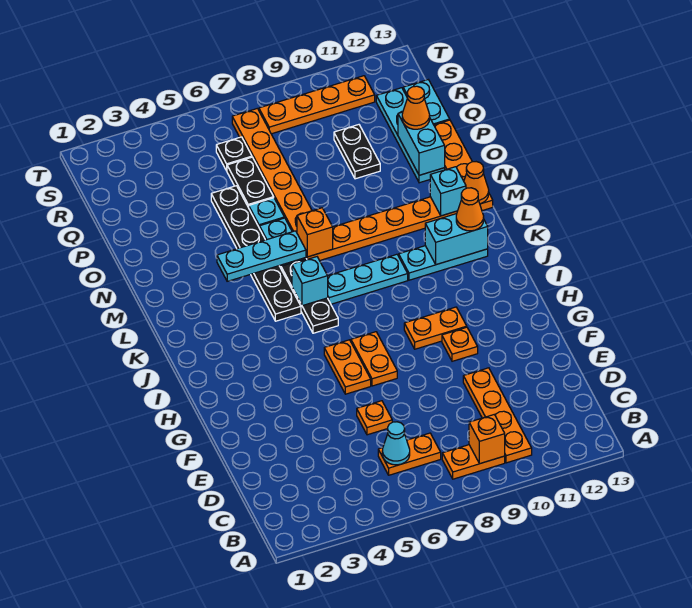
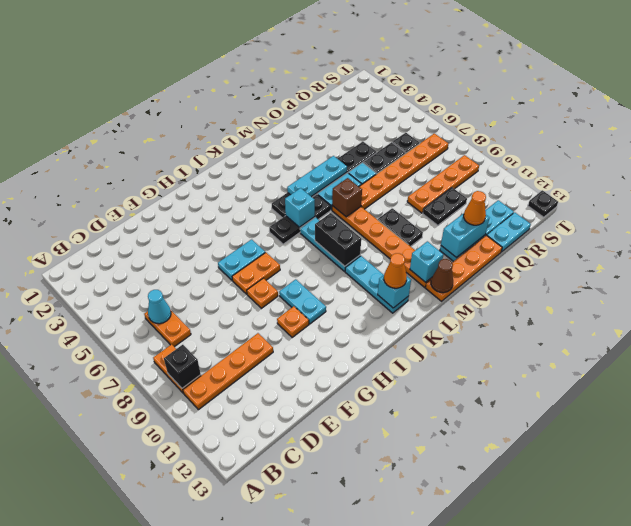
orange brick B9 level 2 -> black brick B9 level 2
orange plate E6 level 1 -> orange plate G8 level 1
orange plate G6:H6 level 1 -> cyan plate G6:H6 level 1
orange plate H9:H10 level 1 -> cyan plate H9:H10 level 1
none -> black brick K8:K9 level 2
cyan brick K11:K12 level 2 -> cyan brick K12 level 2
cyan plate M4:M6 level 2 -> cyan plate L5:N5 level 2
orange brick M7 level 2 -> brown brick M7 level 2
orange cone M13 level 2 -> brown cone M13 level 2
none -> black plate N9:N10 level 1
orange plate S8:S11 level 1 -> orange plate P9:S9 level 1
none -> black plate T13 level 1

